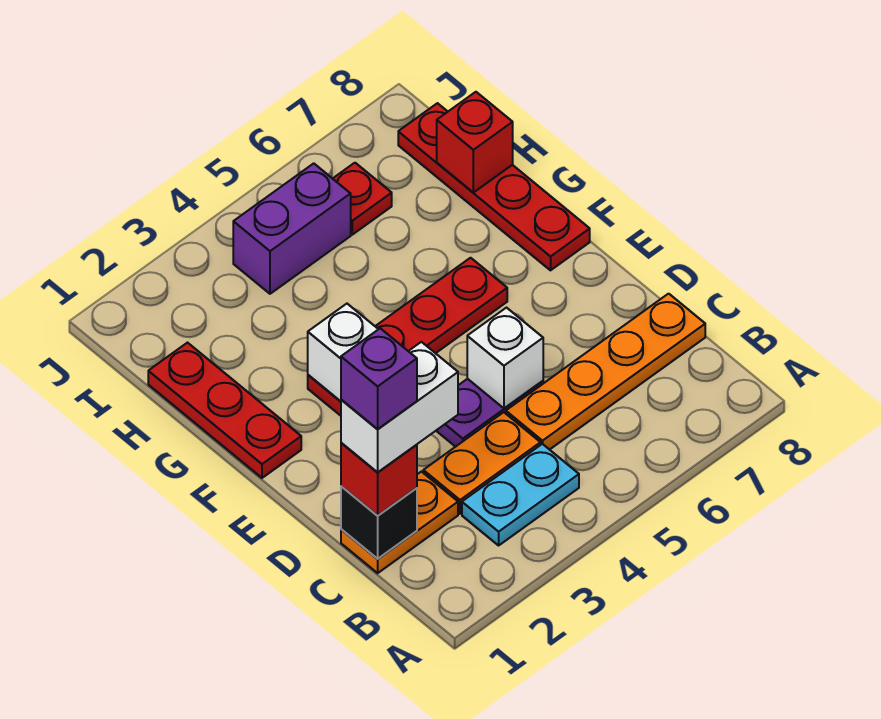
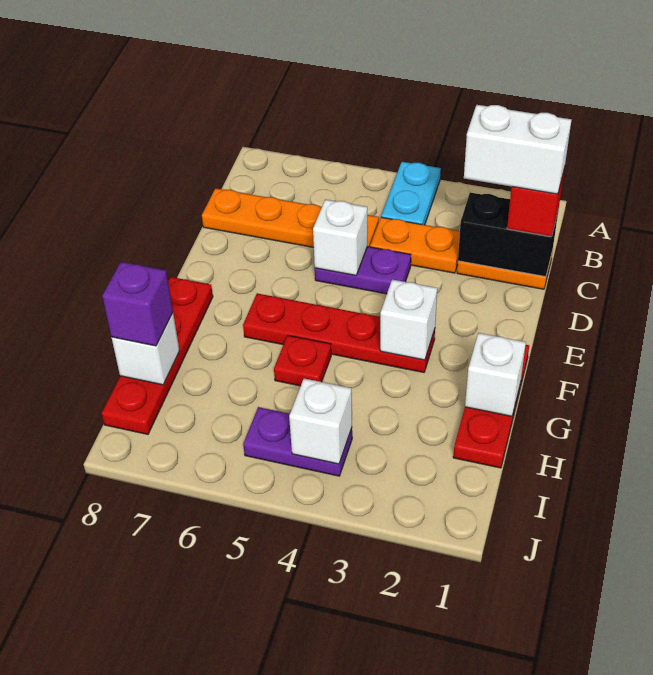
cyan plate B3:B4 level 1 -> cyan plate A4:B4 level 1
black brick C1 level 2 -> black brick C1:C2 level 2
purple brick C1 level 5 -> purple brick H8 level 3
none -> white brick G1 level 2
red brick H8 level 2 -> white brick H8 level 2
purple brick I4:I5 level 1 -> purple plate I4:I5 level 1
none -> white brick I4 level 2
red plate I6 level 1 -> red plate G5 level 1

